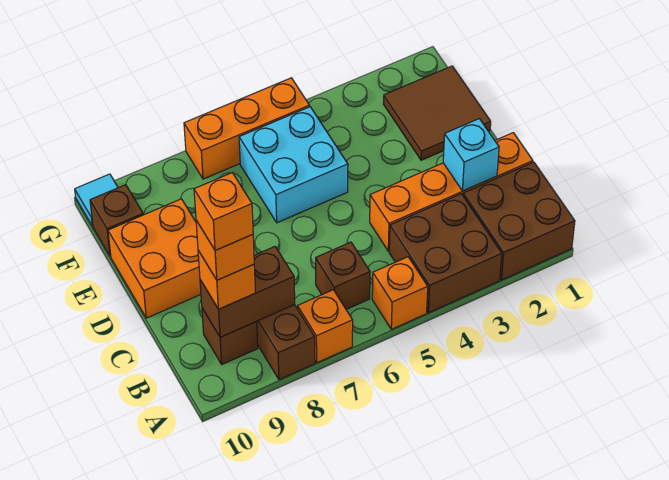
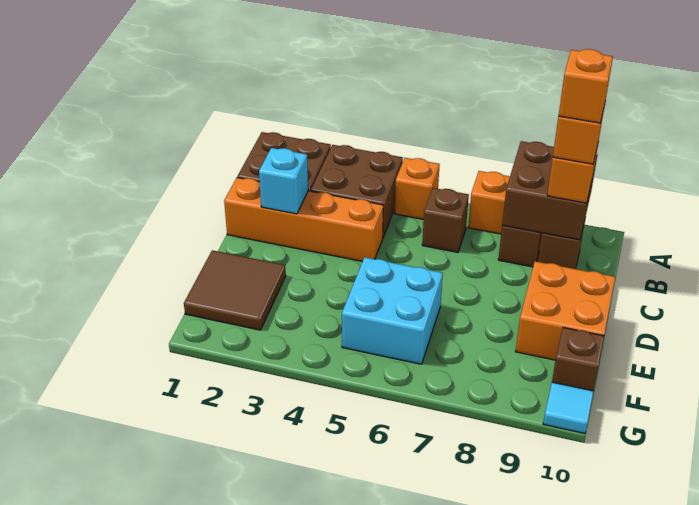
brown brick B8:B9 level 2 -> brown brick A8:B9 level 2
orange brick G5:G7 level 1 -> none

